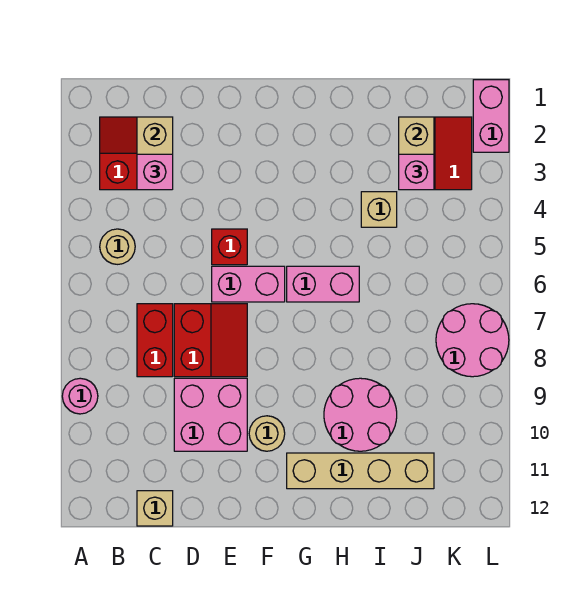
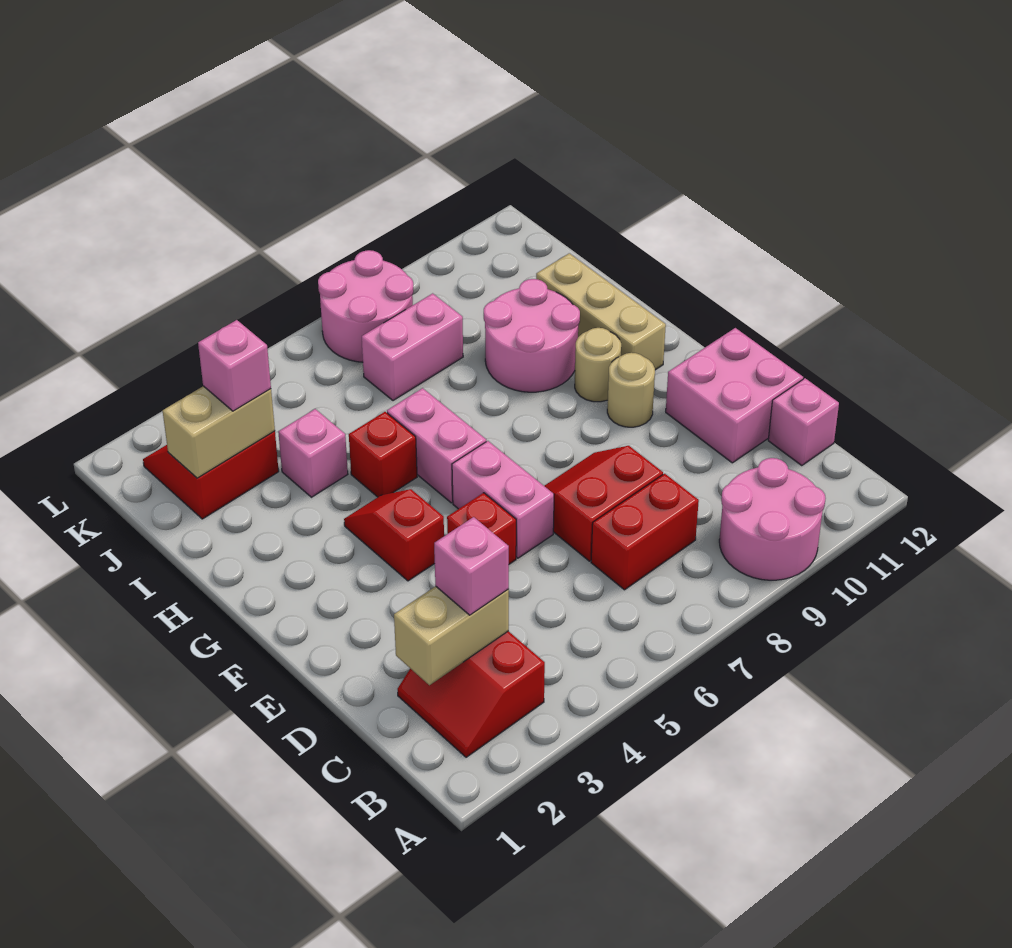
pink round brick A9 level 1 -> pink round brick A9:B10 level 1
tan round brick B5 level 1 -> tan round brick G10 level 1
tan brick C12 level 1 -> pink brick C12 level 1
pink brick D9:E10 level 1 -> pink brick D11:E12 level 1
none -> red slope F4:G4 level 1 top F
tan brick G11:J11 level 1 -> tan brick G11:I11 level 1
none -> red brick H5 level 1
tan brick I4 level 1 -> pink brick I4 level 1
pink brick L1:L2 level 1 -> pink brick J7:J8 level 1

